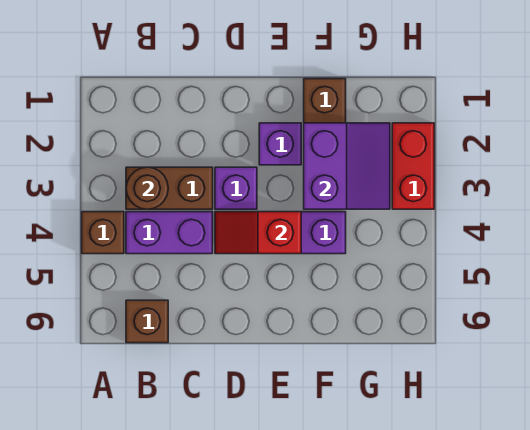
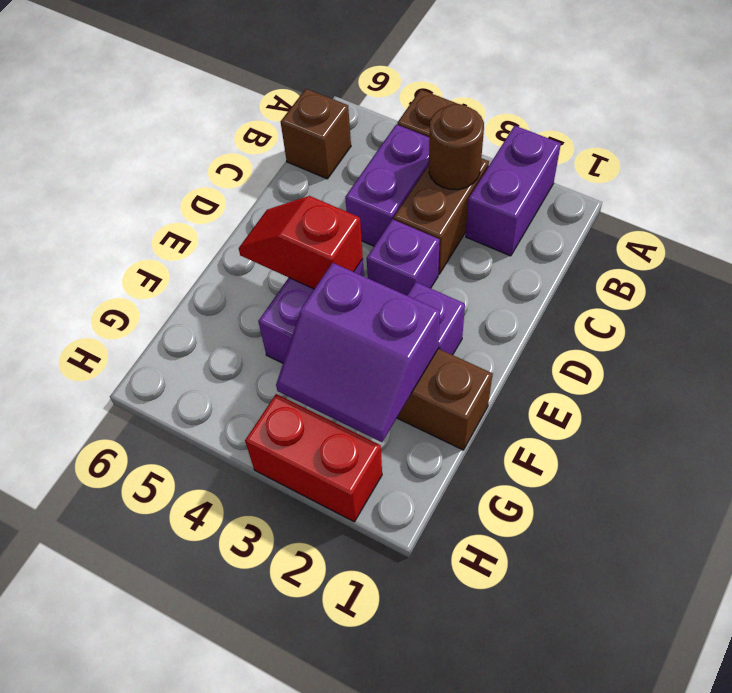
none -> purple brick A2:B2 level 1
red slope D4:E4 level 2 top E -> red slope E4:E5 level 2 top 4

